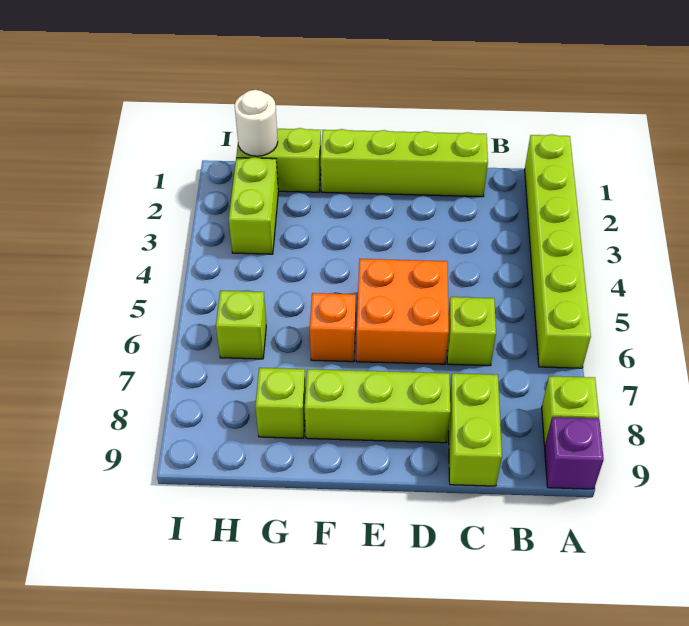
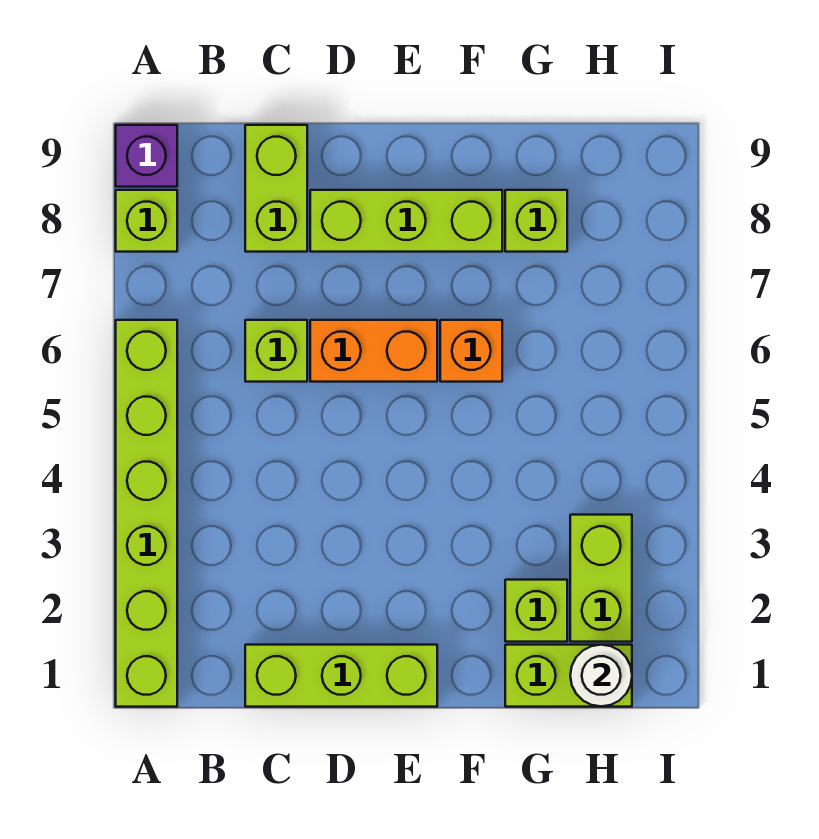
lime brick C1:F1 level 1 -> lime brick C1:E1 level 1
orange brick D5:E6 level 1 -> orange brick D6:E6 level 1
lime brick H6 level 1 -> lime brick G2 level 1

